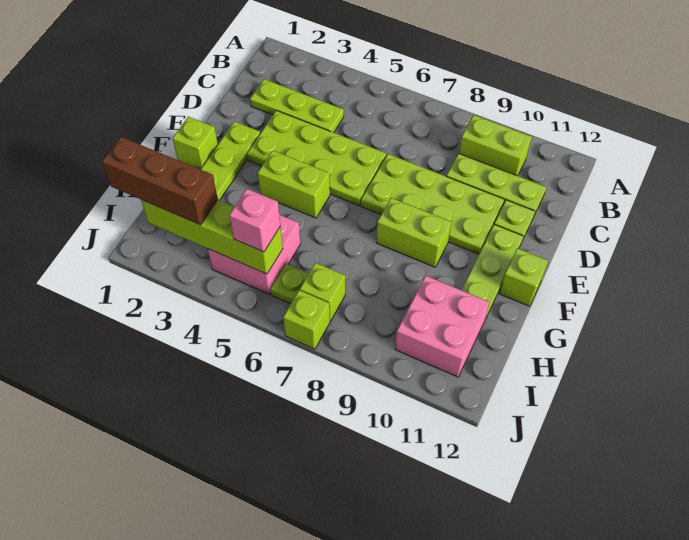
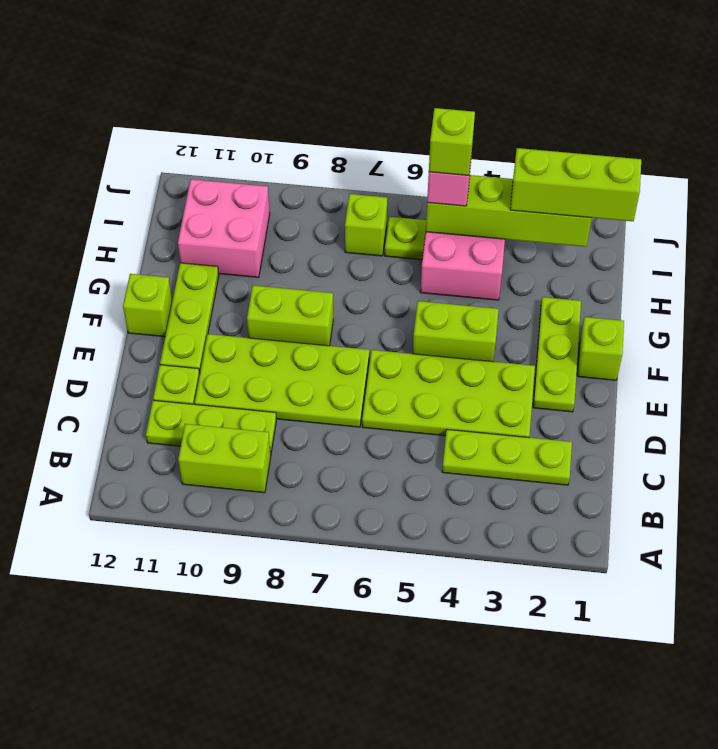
brown brick I1:I3 level 3 -> lime brick I1:I3 level 3
lime brick J7 level 1 -> lime brick I5 level 4

